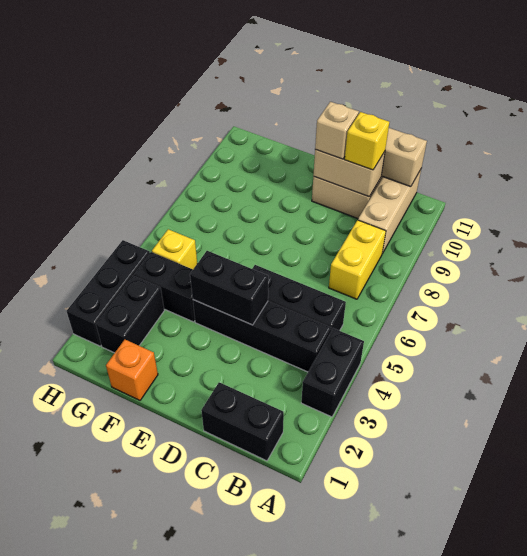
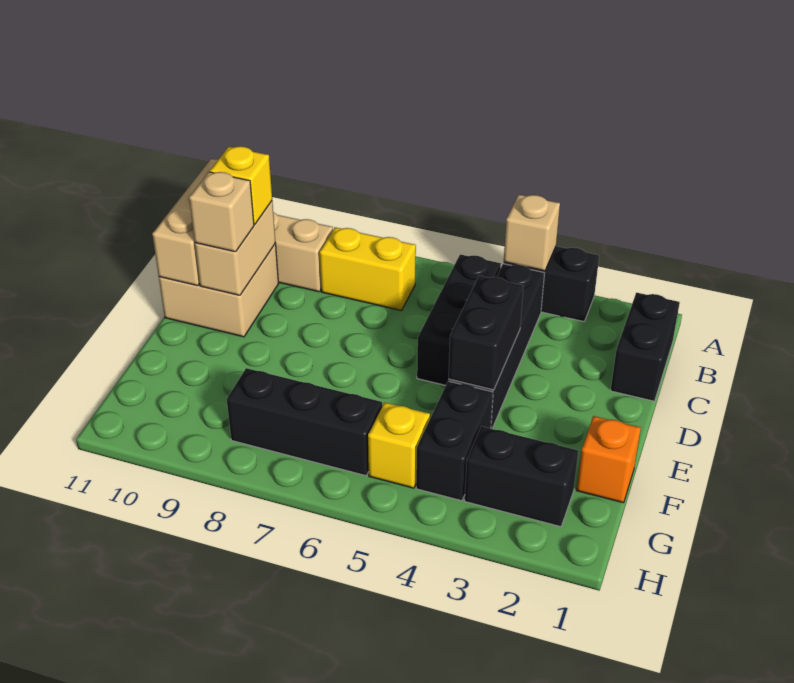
none -> tan brick A4 level 2
black brick H2:H4 level 1 -> black brick G6:G8 level 1

